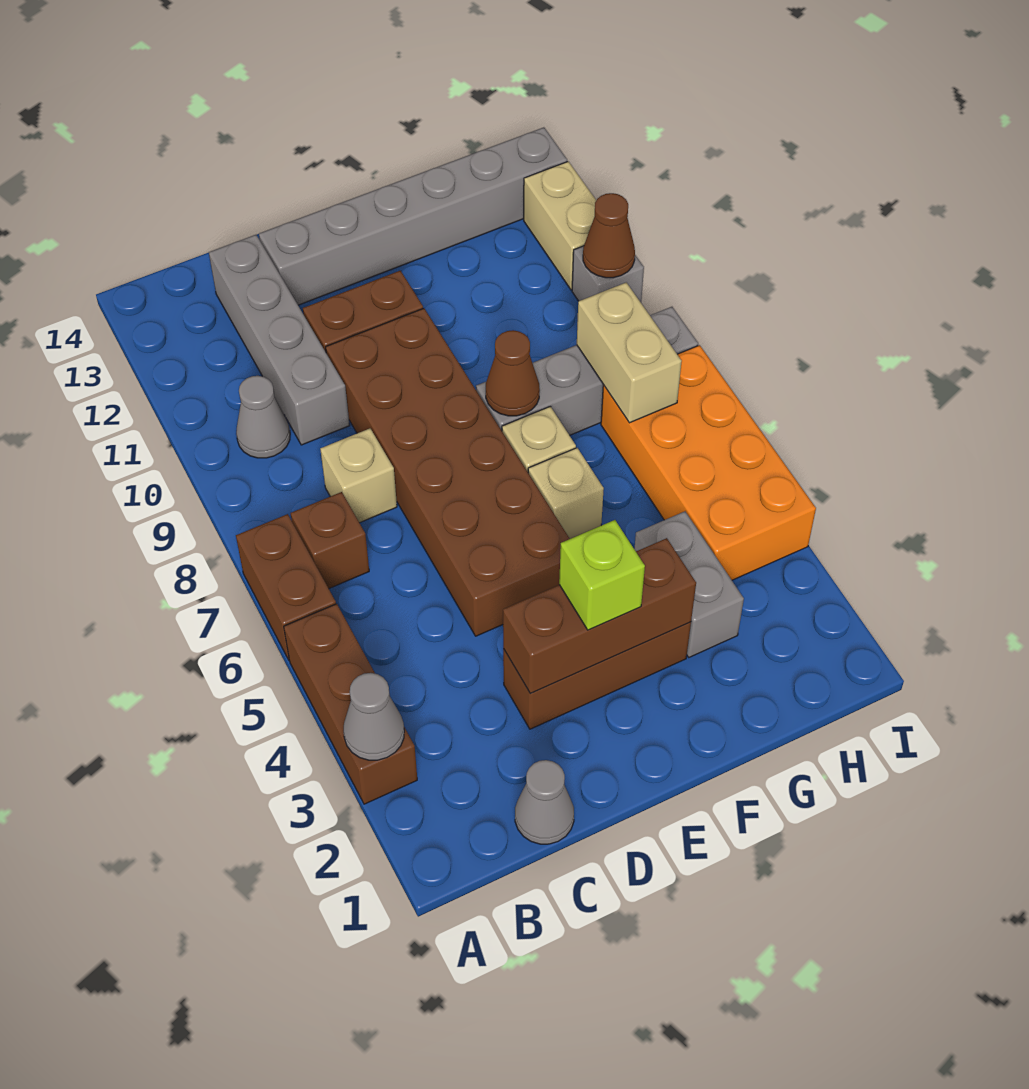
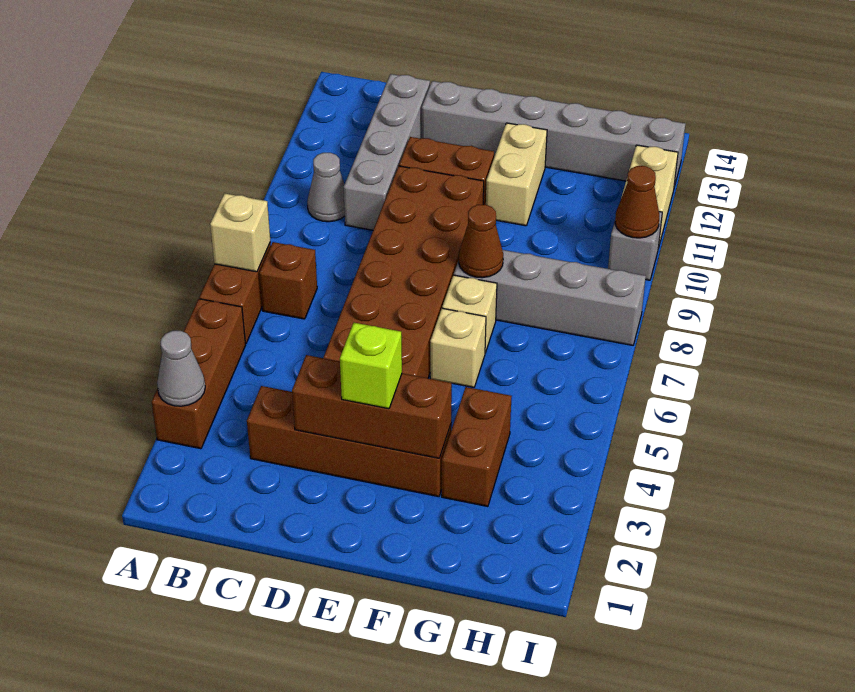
grey cone C1 level 1 -> none
tan brick C8 level 1 -> tan brick A7 level 2
brown brick D3:F3 level 1 -> brown brick C3:F3 level 1
grey brick G3:G4 level 1 -> brown brick G3:G4 level 1
orange brick H4:I7 level 1 -> none
tan brick H7:H8 level 2 -> tan brick F11:F12 level 1

